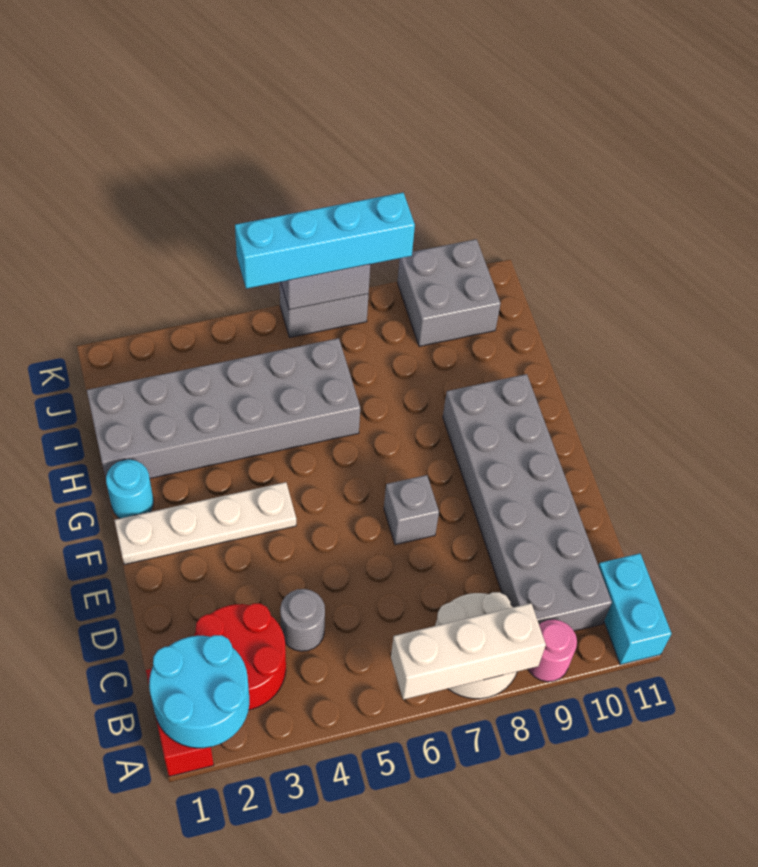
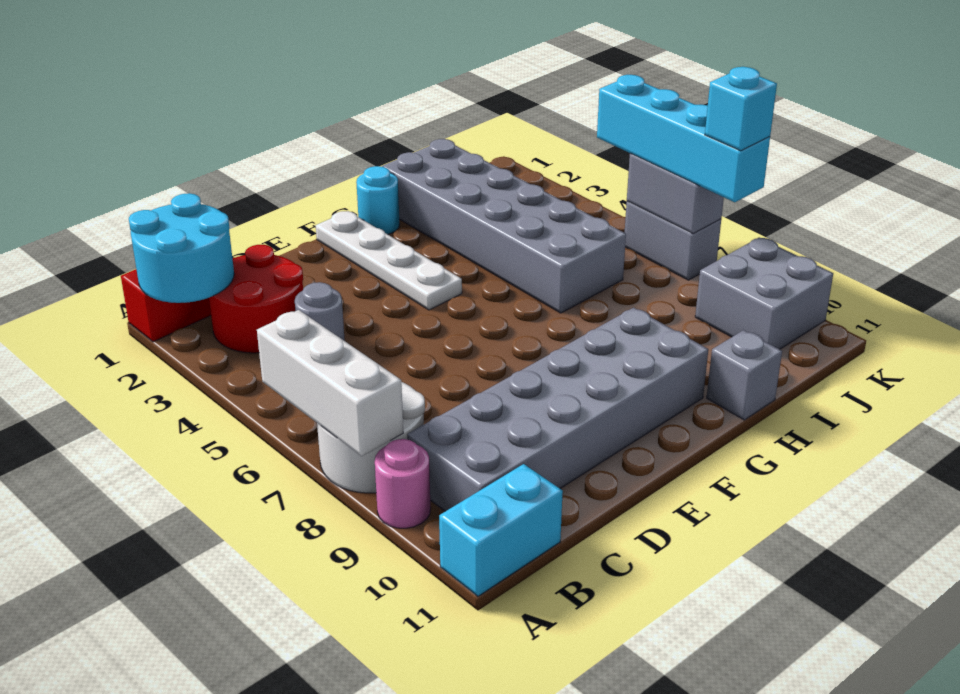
grey brick E7 level 1 -> grey brick H11 level 1
none -> cyan brick K8 level 4

